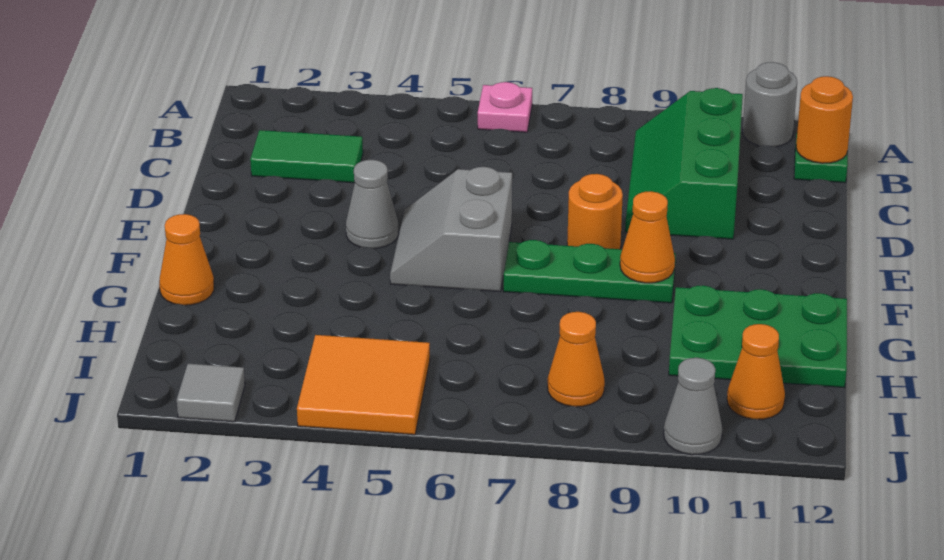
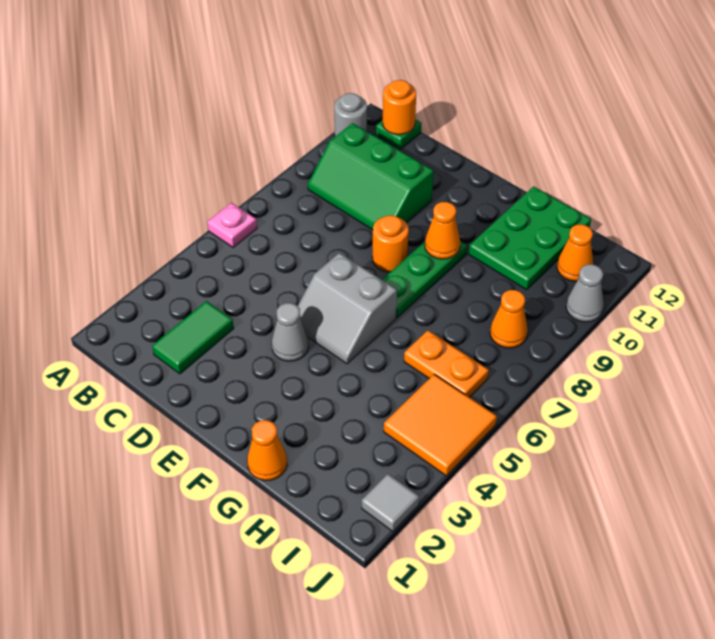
none -> orange plate H6:I6 level 1

